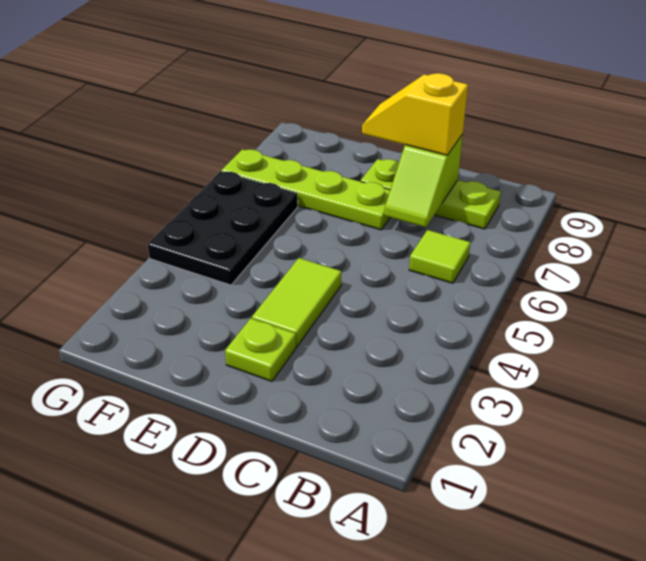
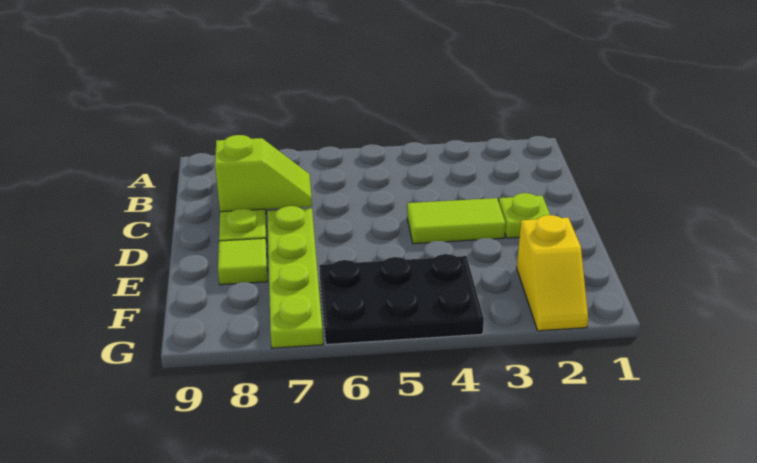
lime tile B6 level 1 -> lime tile E8 level 1
yellow slope C8:D8 level 3 top C -> yellow slope F2:G2 level 1 top F

